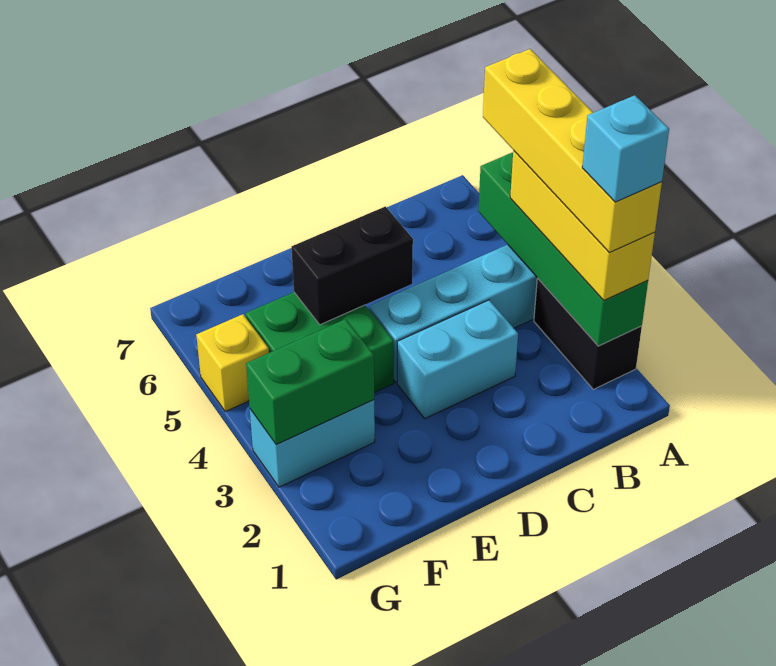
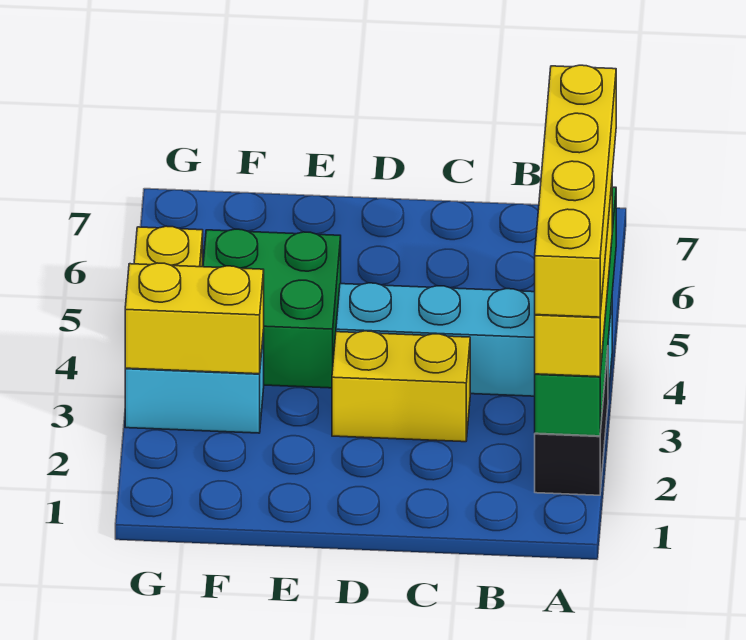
cyan brick A2 level 5 -> none
cyan brick C3:D3 level 1 -> yellow brick C3:D3 level 1
black brick D5:E5 level 2 -> none
green brick F3:G3 level 2 -> yellow brick F3:G3 level 2

